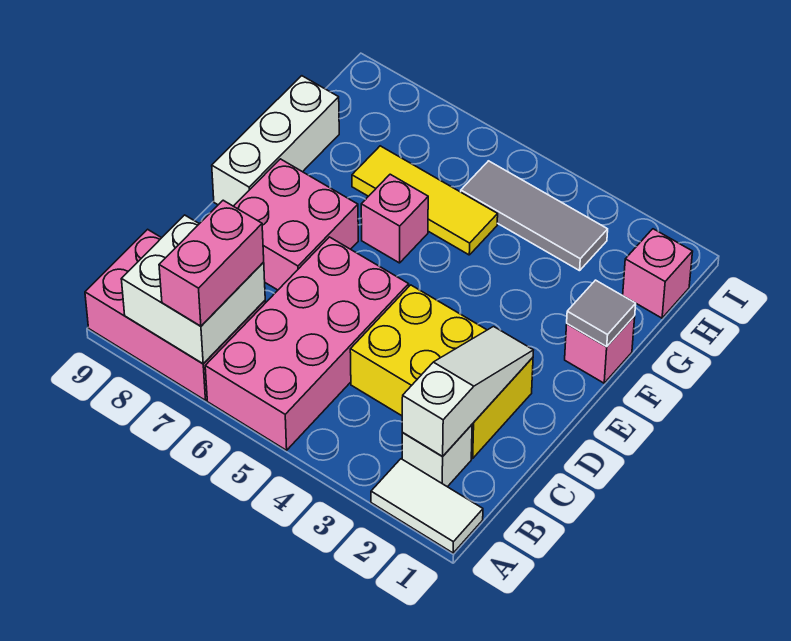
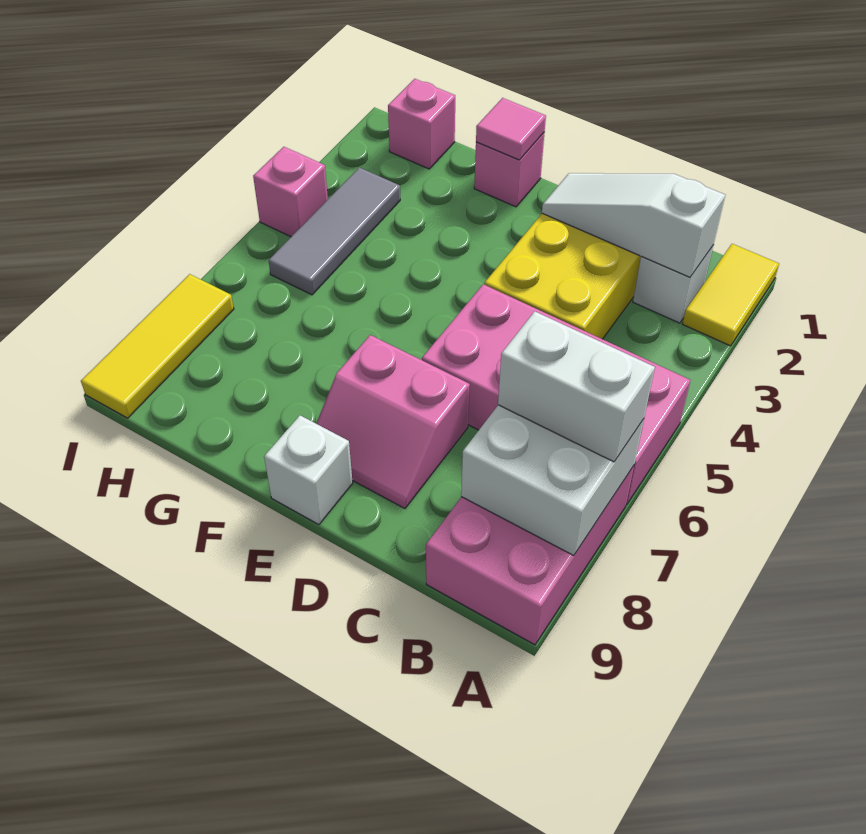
white tile A1:A2 level 1 -> yellow tile A1:A2 level 1
pink brick A7:B7 level 3 -> white brick A7:B7 level 3
pink brick D7:E8 level 1 -> pink slope D7:E8 level 1 top 7
white brick E9:G9 level 1 -> white brick E9 level 1
grey tile F1 level 2 -> pink tile F1 level 2
pink brick F6 level 1 -> pink brick I4 level 1
yellow tile G5:G7 level 1 -> yellow tile I7:I9 level 1

